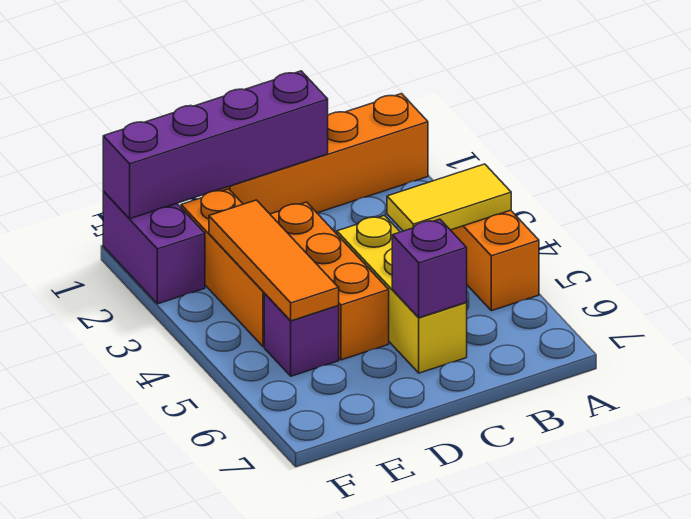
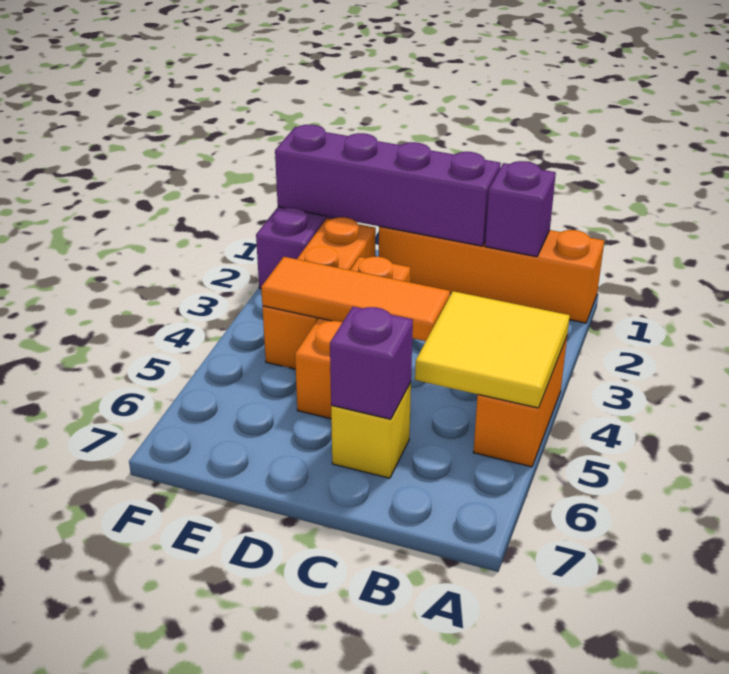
yellow tile A4:B4 level 2 -> yellow tile A4:B5 level 2
yellow brick C4:C6 level 1 -> yellow brick C6 level 1
orange tile E3:E5 level 2 -> orange tile C4:E4 level 2
purple brick E5 level 1 -> purple brick B1 level 2

